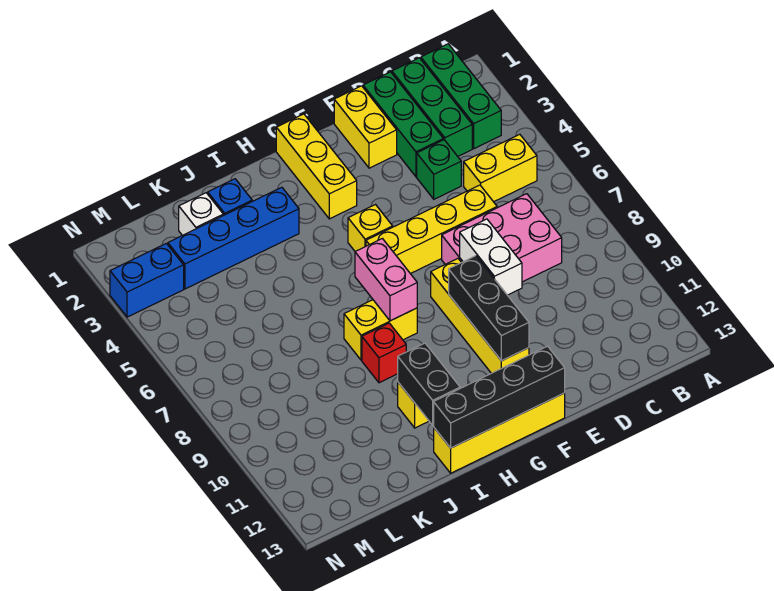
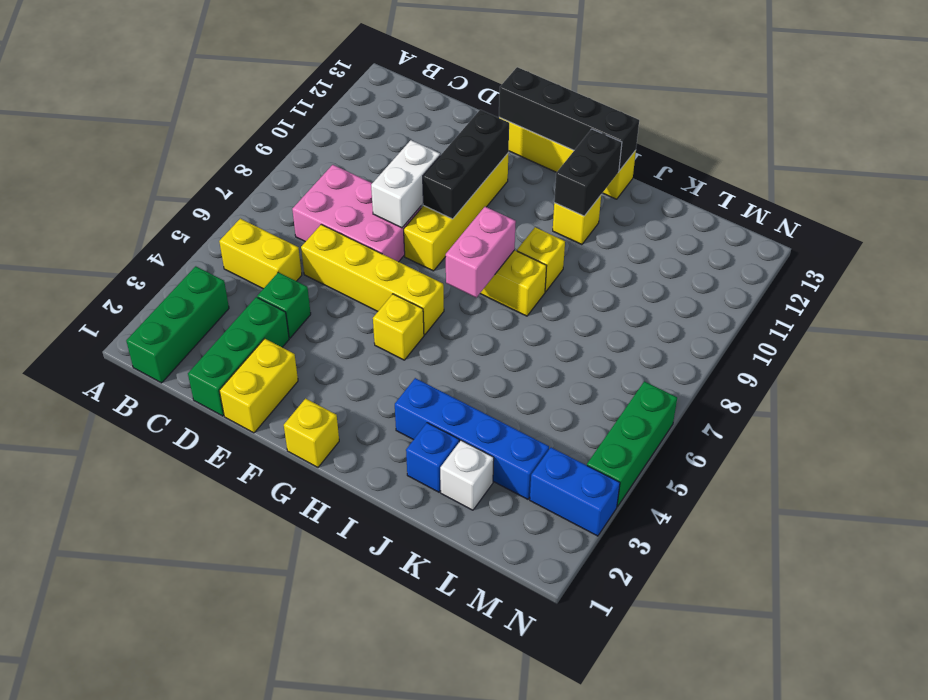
green brick C1:C3 level 1 -> green brick N4:N6 level 1
yellow brick G1:G3 level 1 -> yellow brick G1 level 1
red brick I9 level 1 -> yellow brick I9 level 1

